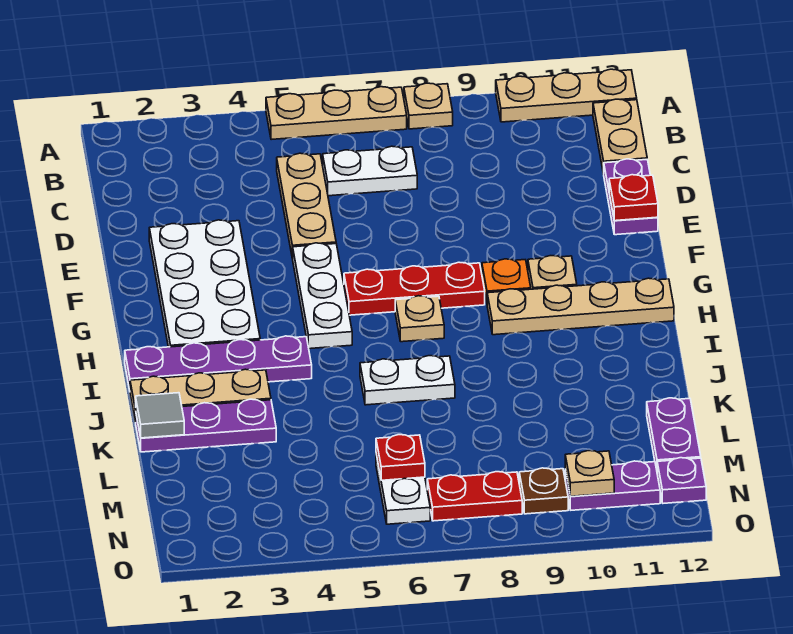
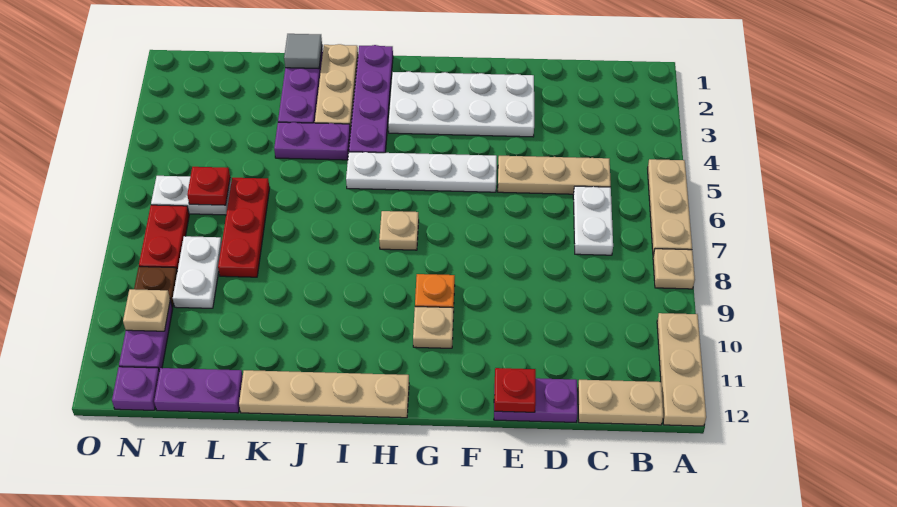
white plate F5:H5 level 1 -> white plate F5:I5 level 1
red plate G6:G8 level 1 -> red plate L6:L8 level 1
tan plate H9:H12 level 1 -> tan plate H12:K12 level 1
none -> purple plate J4:K4 level 1
white plate J6:J7 level 1 -> white plate M8:M9 level 1

